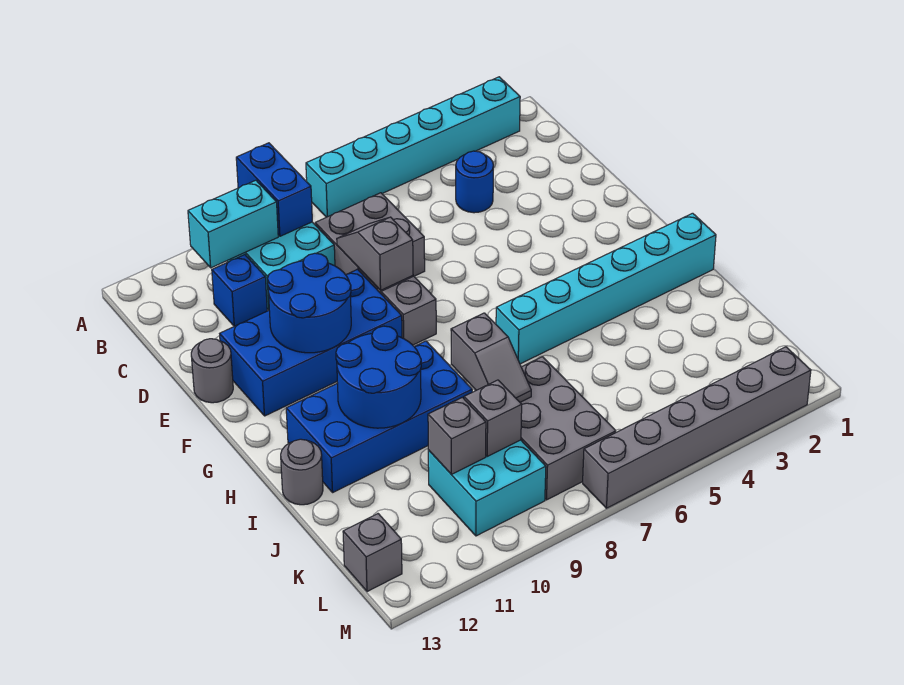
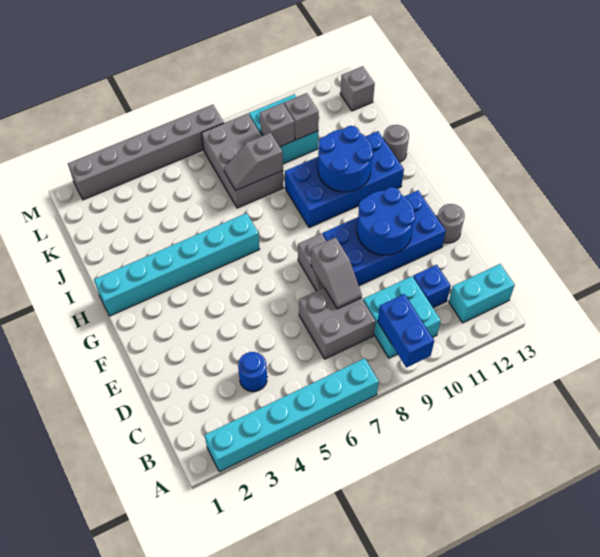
cyan brick B10:B11 level 2 -> cyan brick B12:B13 level 1
grey slope I8:J8 level 2 top I -> grey slope J7:J8 level 2 top 8

